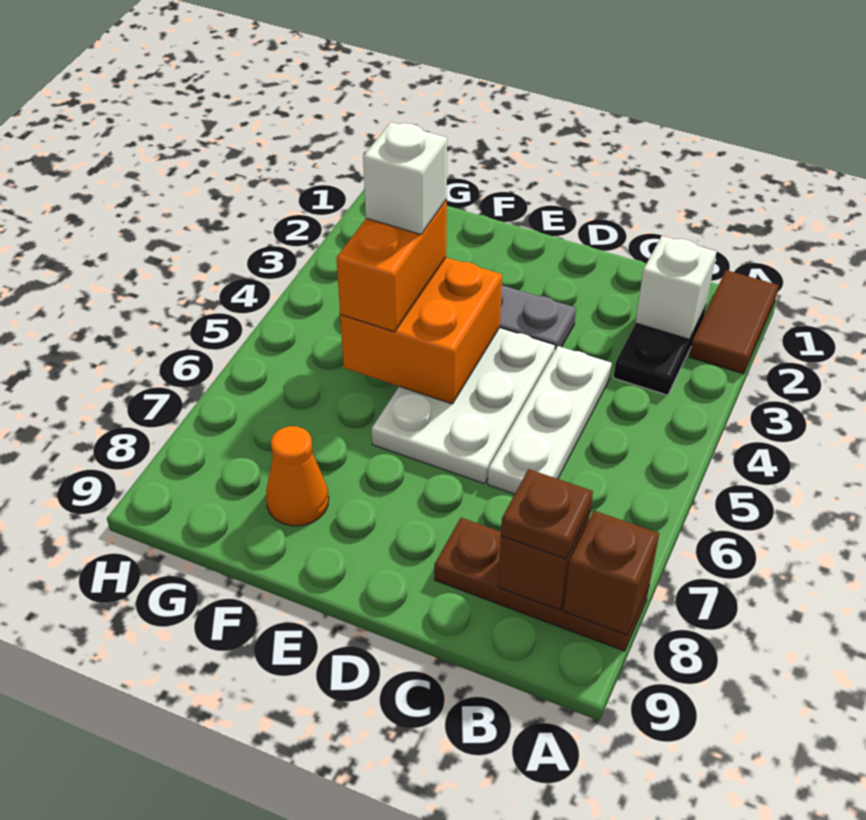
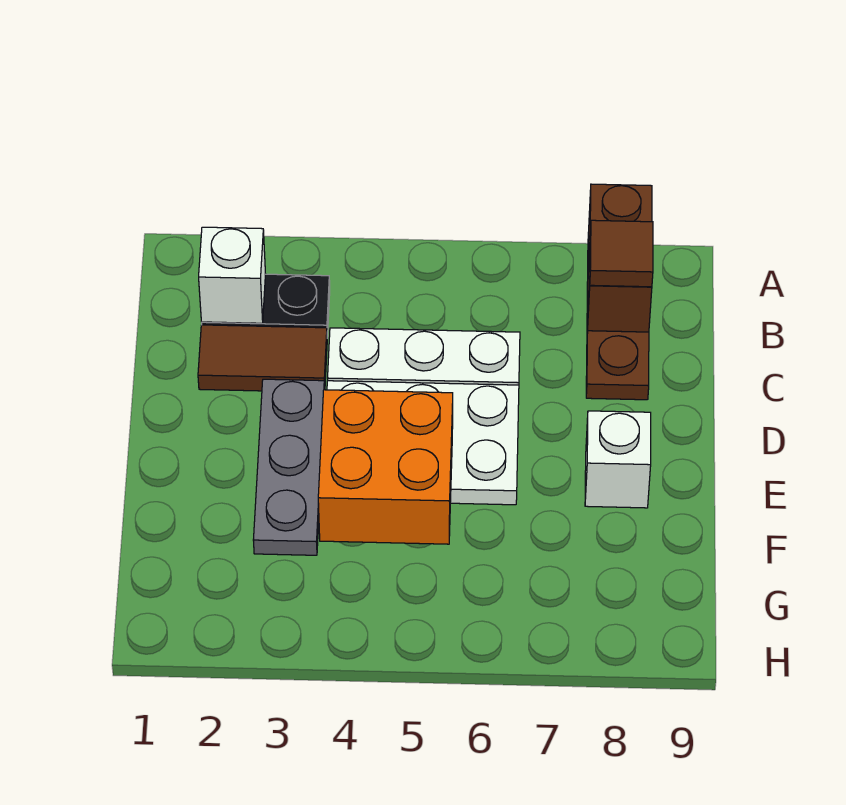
brown tile A1:A2 level 1 -> brown tile C2:C3 level 1
brown plate B8 level 3 -> brown tile B8 level 3
orange brick F4:F5 level 3 -> none
white brick F4 level 4 -> white brick E8 level 1
orange cone F8 level 1 -> none

